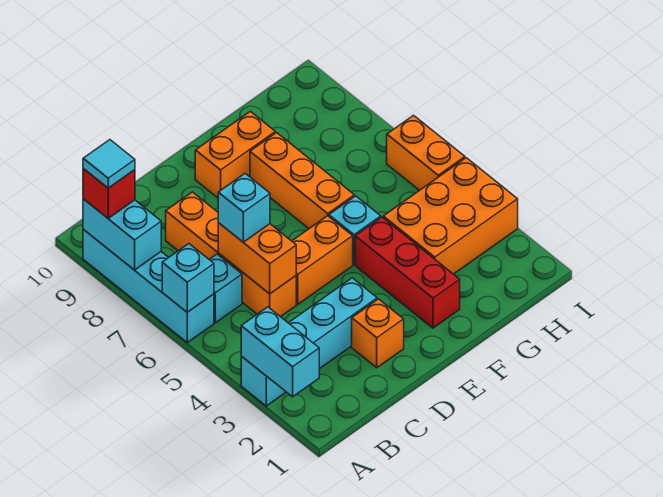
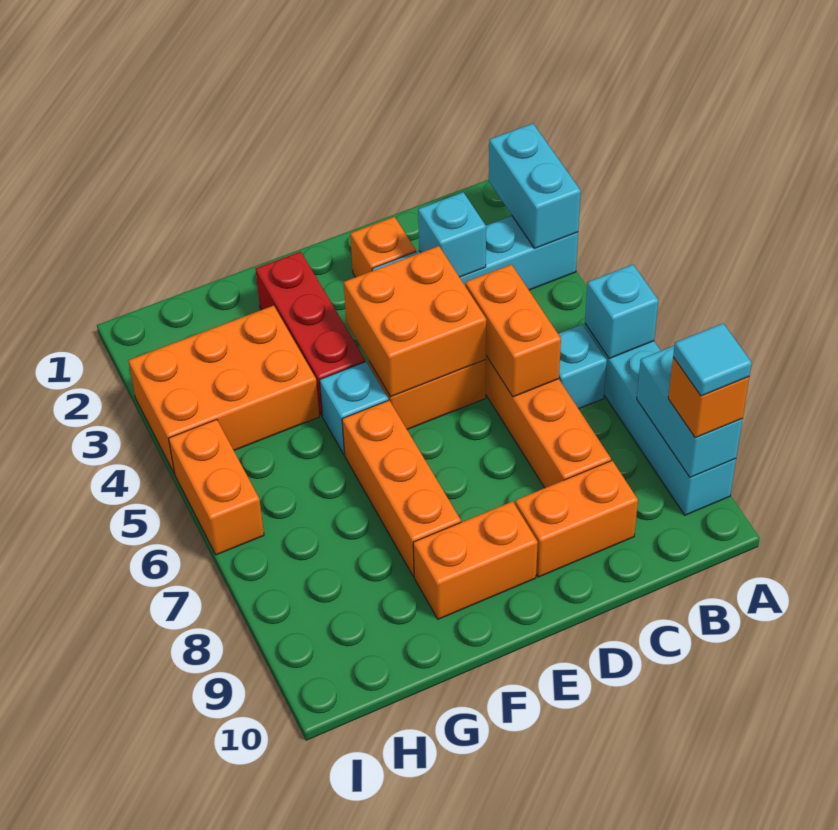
red brick A9 level 3 -> orange brick A9 level 3
cyan brick C6 level 3 -> cyan brick C3 level 2
none -> orange brick C9:D9 level 1
none -> orange brick D4:E5 level 2

